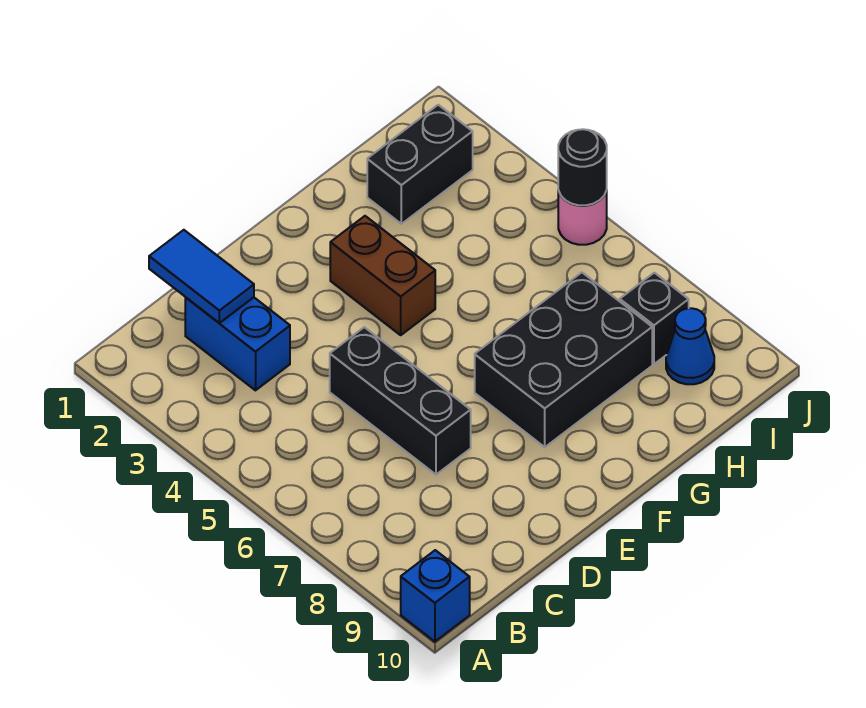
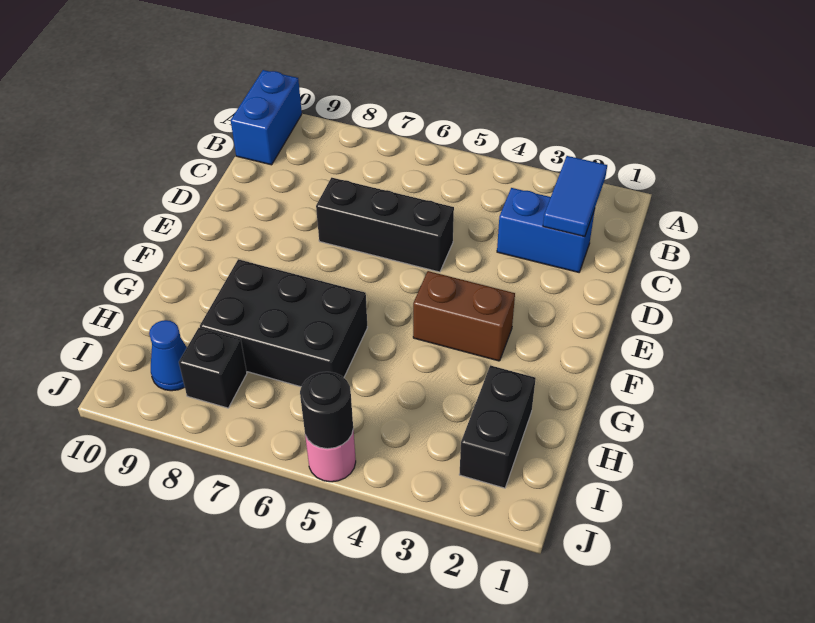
blue brick A10 level 1 -> blue brick A10:B10 level 1
blue tile C1:C2 level 2 -> blue tile B2:C2 level 2
black brick F7:H8 level 1 -> black brick G6:H8 level 1

